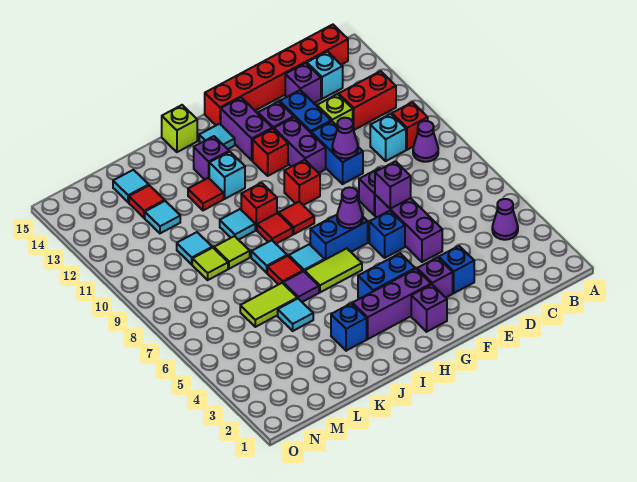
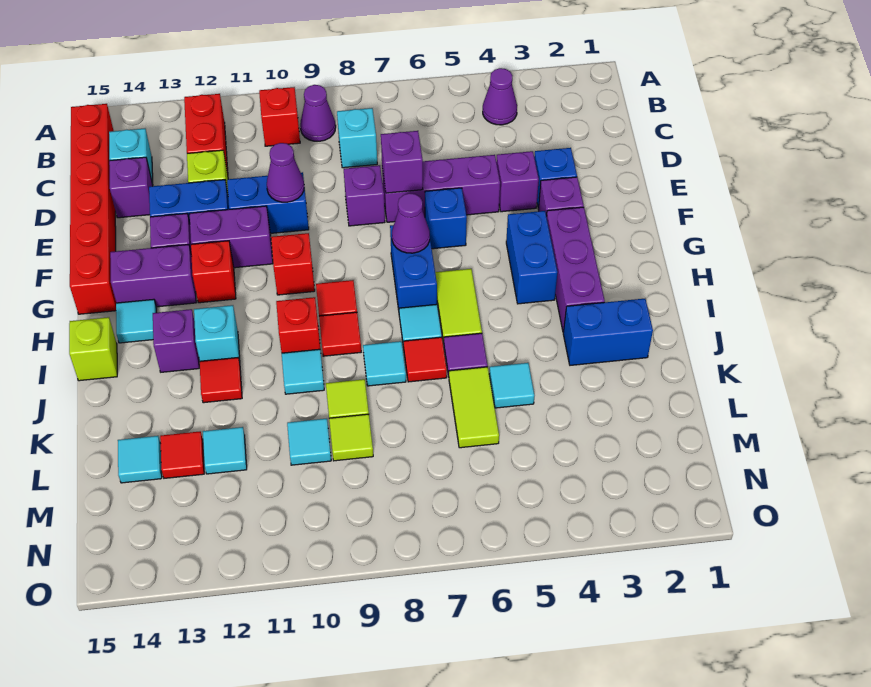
cyan brick C10 level 1 -> cyan brick C8 level 1
purple brick G2 level 1 -> purple brick E4 level 1
blue brick J3 level 1 -> blue brick J2:J3 level 1

